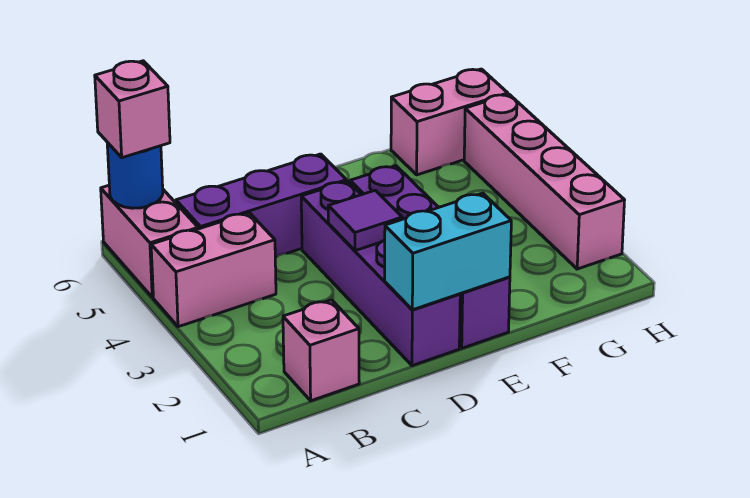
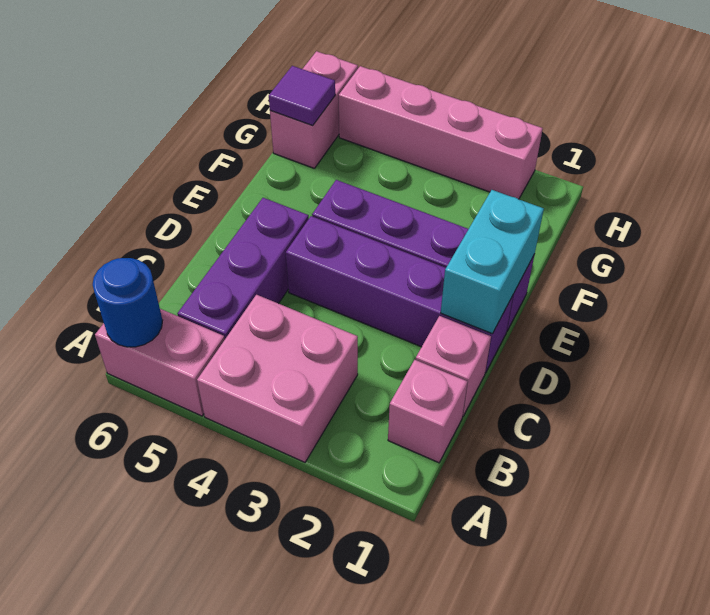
pink brick A4:B4 level 1 -> pink brick A3:B4 level 1
pink brick A6 level 3 -> pink brick C1 level 1
purple tile D3 level 2 -> purple tile G6 level 2

